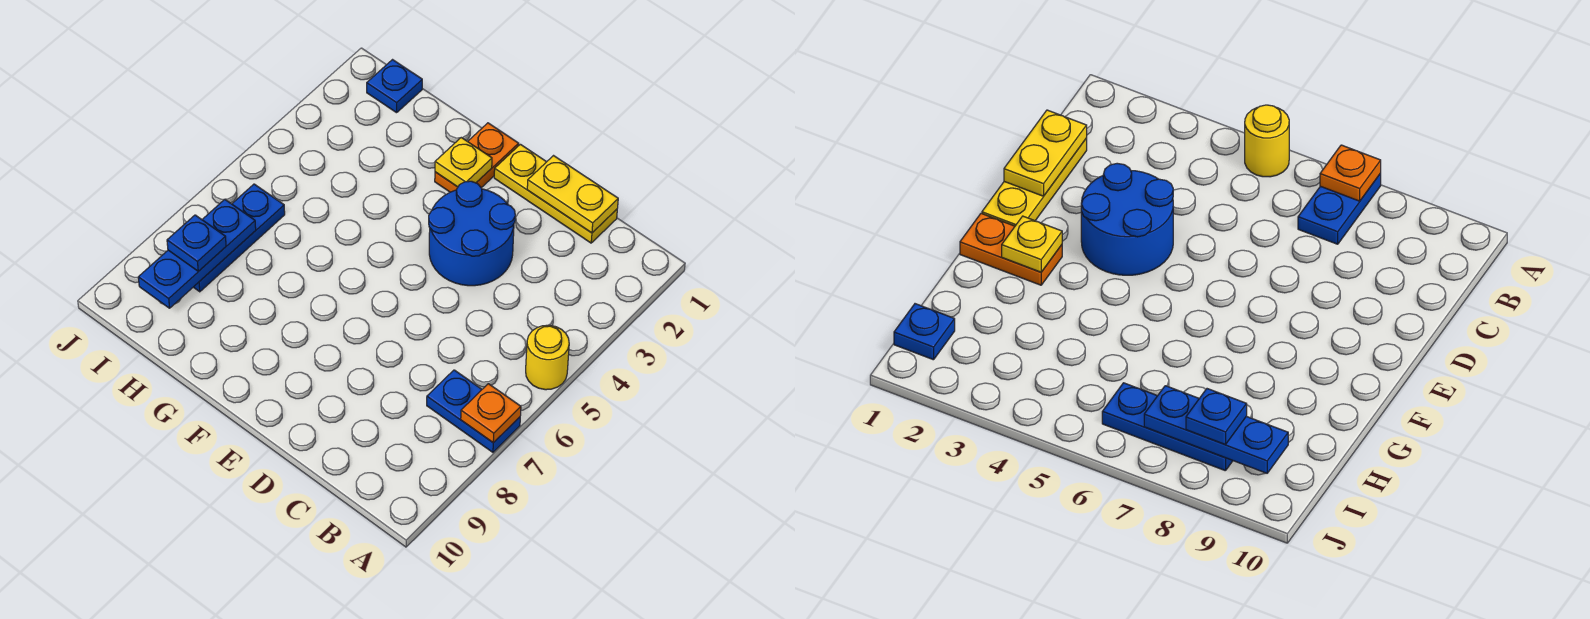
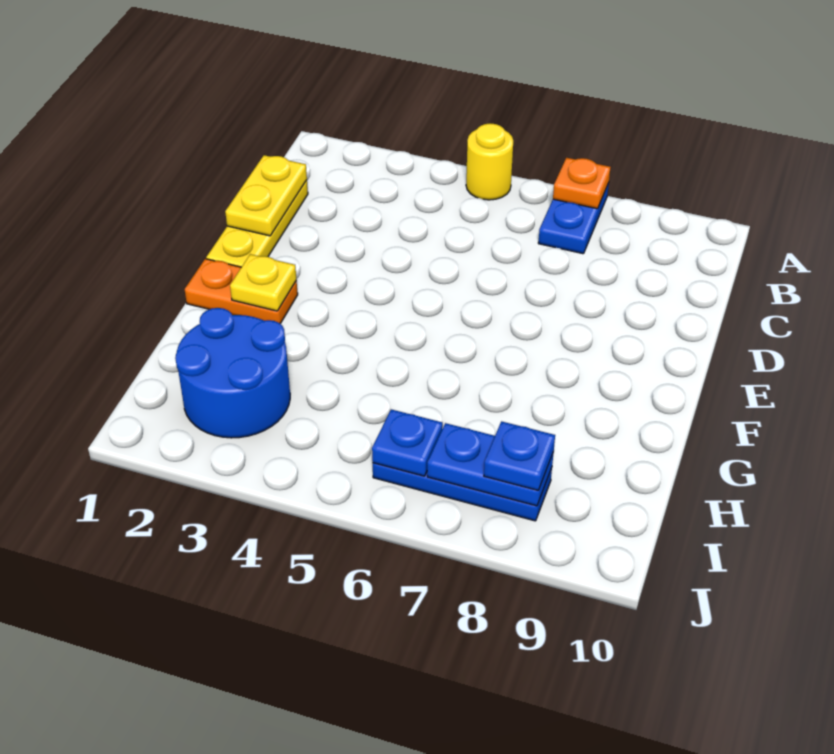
blue round brick D3:E4 level 1 -> blue round brick H2:I3 level 1
blue plate I1 level 1 -> blue plate I6 level 2
blue plate I7:I9 level 2 -> blue plate I7:I8 level 2

